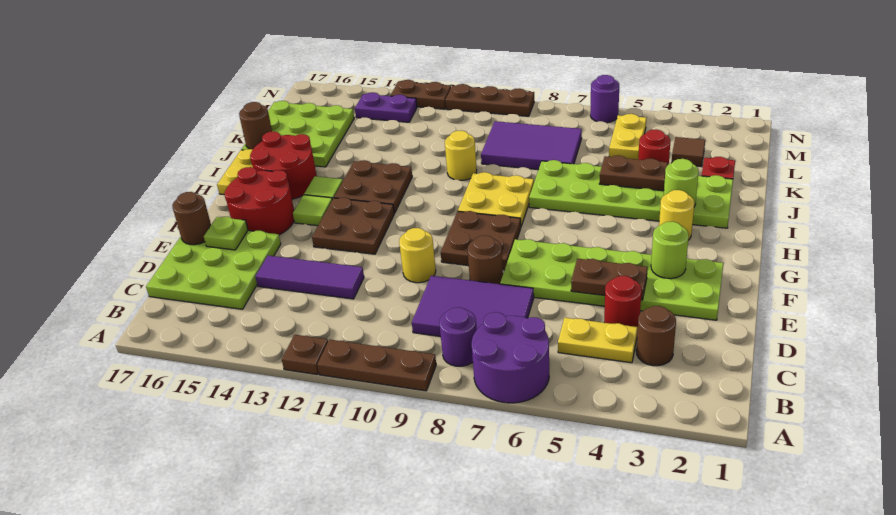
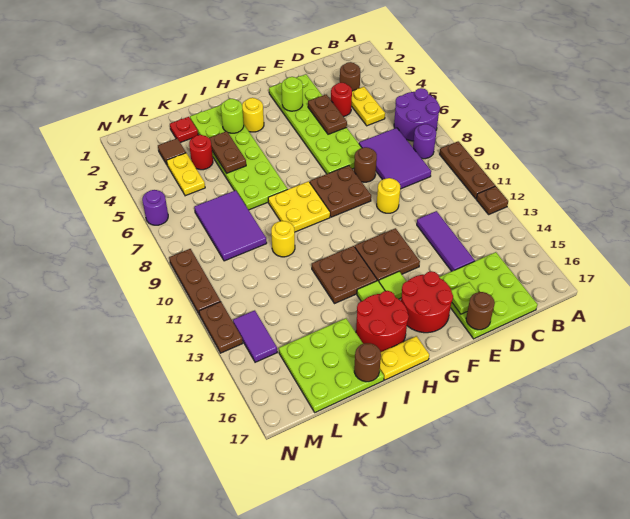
yellow plate L5:M5 level 1 -> yellow plate L4:L5 level 1
purple plate M13:M14 level 1 -> purple tile M13:M14 level 1

